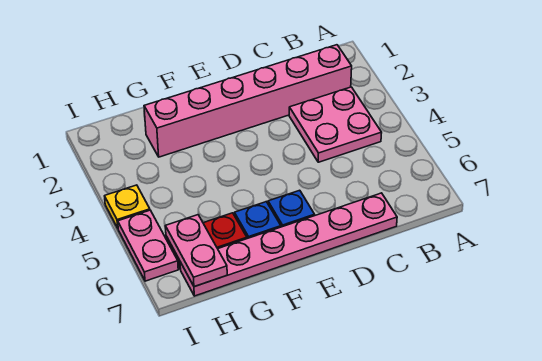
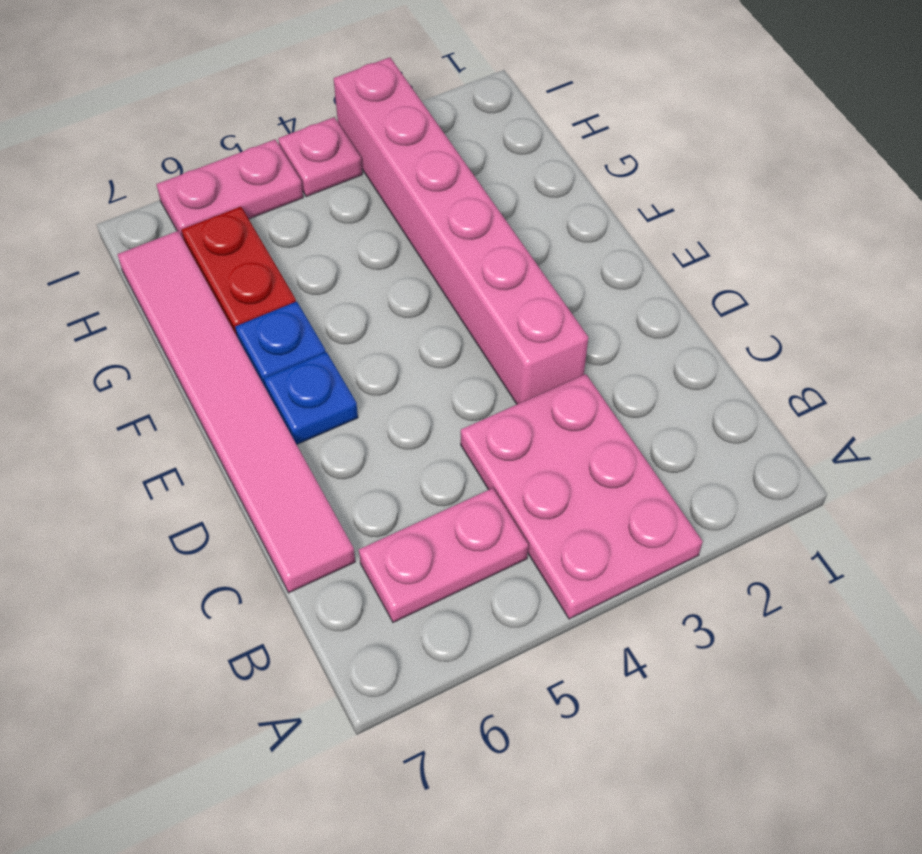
pink brick B2:G2 level 1 -> pink brick D3:I3 level 1
pink plate B3:C4 level 1 -> pink plate A3:C4 level 1
pink plate C7:H7 level 1 -> pink tile C7:H7 level 1
pink plate H6:H7 level 2 -> pink plate B5:B6 level 1
yellow plate I4 level 1 -> pink plate I4 level 1

